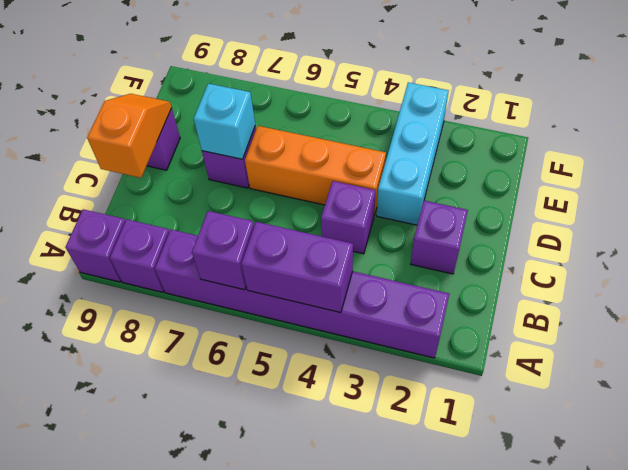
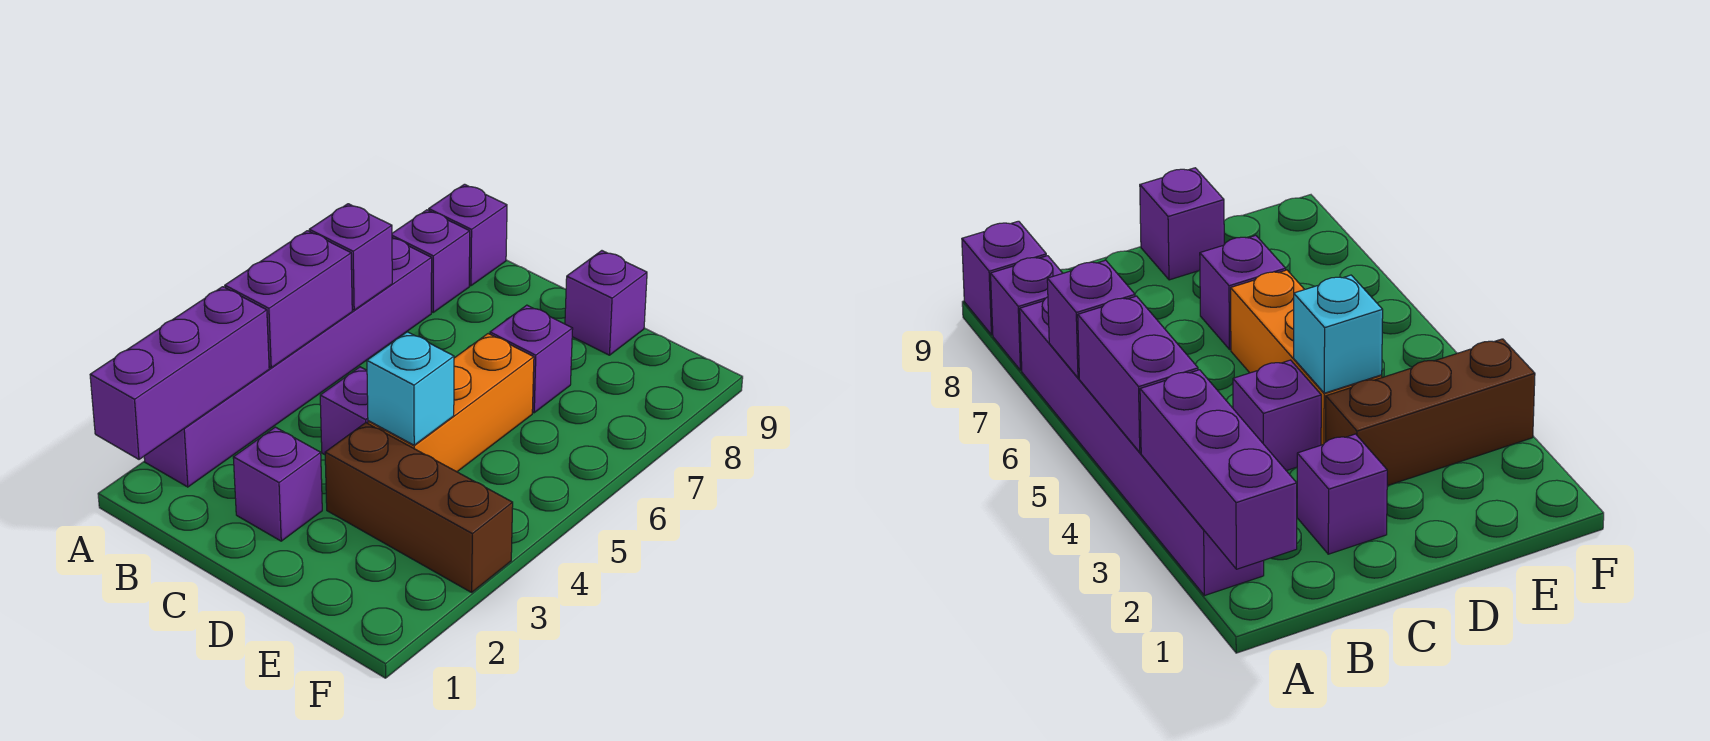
none -> purple brick A1:A3 level 2
orange slope C9:D9 level 2 top C -> none
cyan brick D3:F3 level 1 -> brown brick D3:F3 level 1
cyan brick D7 level 2 -> cyan brick D4 level 2

